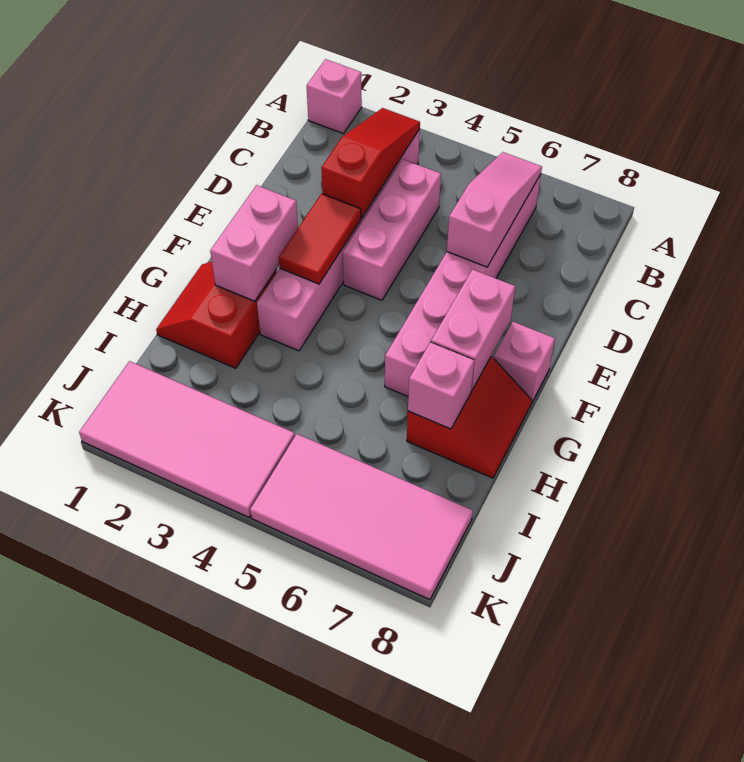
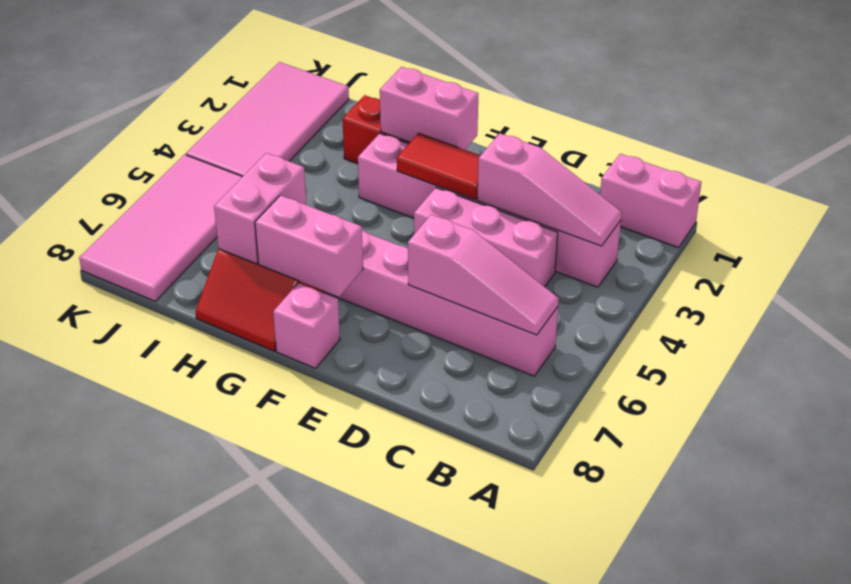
pink brick A1 level 1 -> pink brick A1:B1 level 1
red slope B3:D3 level 2 top D -> pink slope B3:D3 level 2 top D
pink brick H7 level 2 -> pink brick H6:H7 level 2

